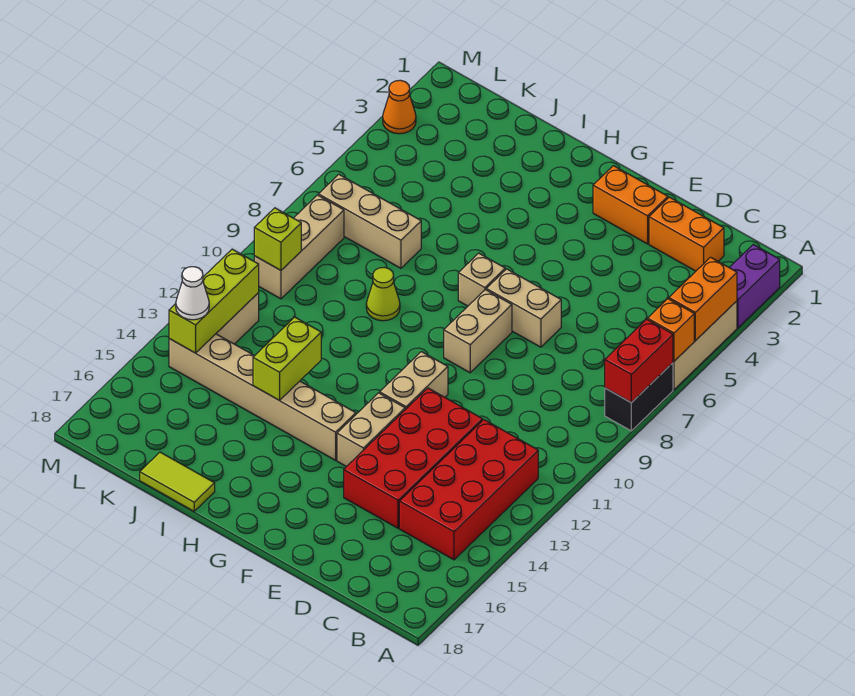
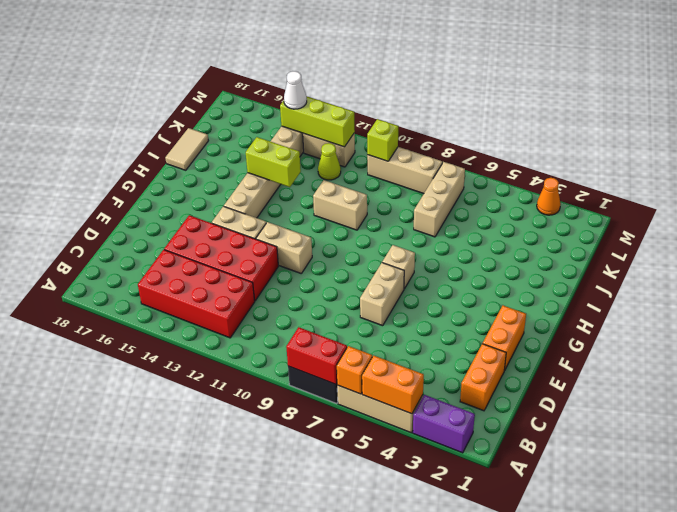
tan brick F8:F9 level 1 -> tan brick I10:I11 level 1
lime cone I9 level 1 -> lime cone K12 level 1
lime tile I18:J18 level 1 -> tan tile I18:J18 level 1

